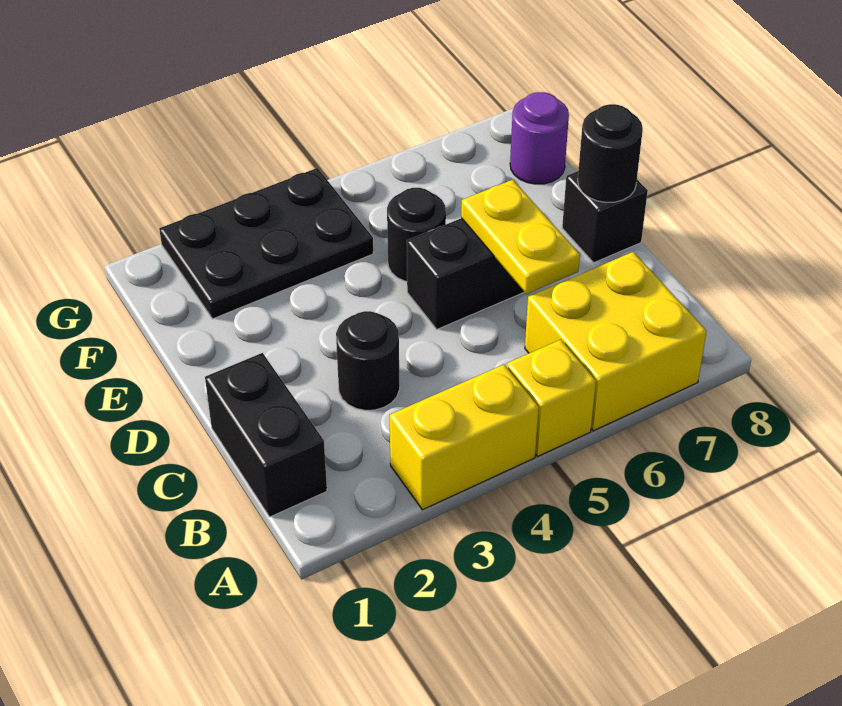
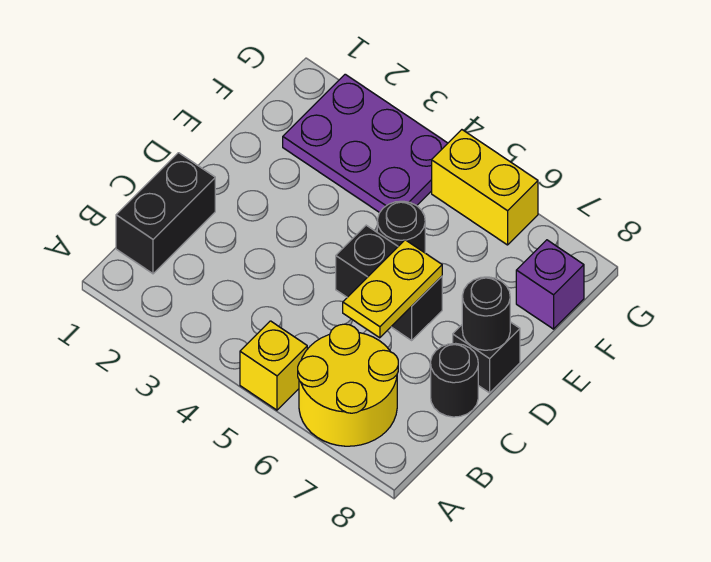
yellow brick A3:A4 level 1 -> yellow brick G5:G6 level 1
yellow brick A6:B7 level 1 -> yellow round brick A6:B7 level 1
black round brick C3 level 1 -> black round brick C8 level 1
black plate F2:G4 level 1 -> purple plate F2:G4 level 1
purple round brick F8 level 1 -> purple brick F8 level 1

